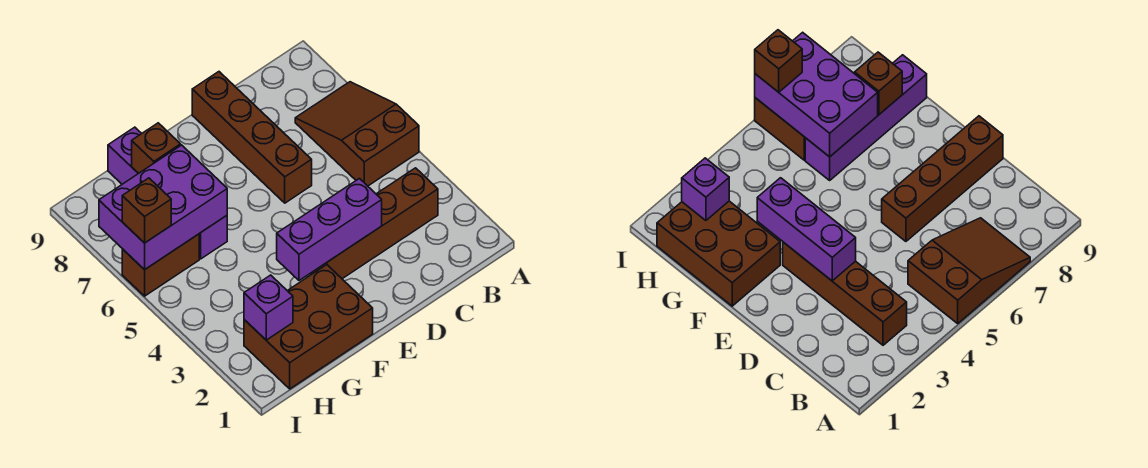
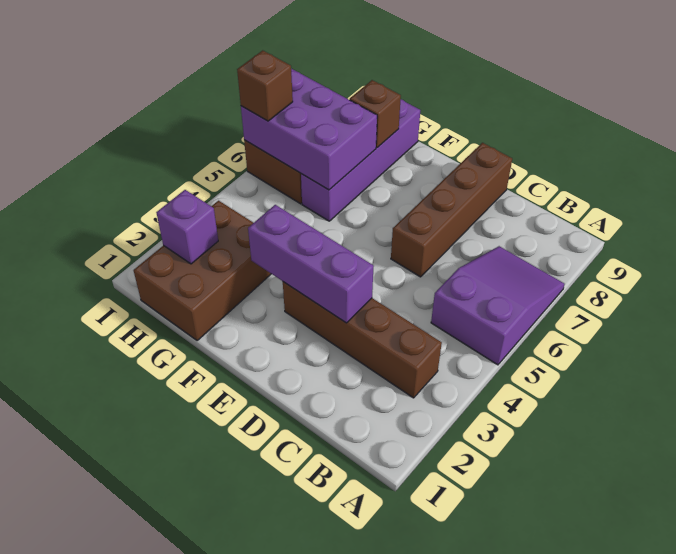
brown slope A5:B7 level 1 top 5 -> purple slope A5:B7 level 1 top 5
brown brick F1:H2 level 1 -> brown brick G1:H3 level 1

